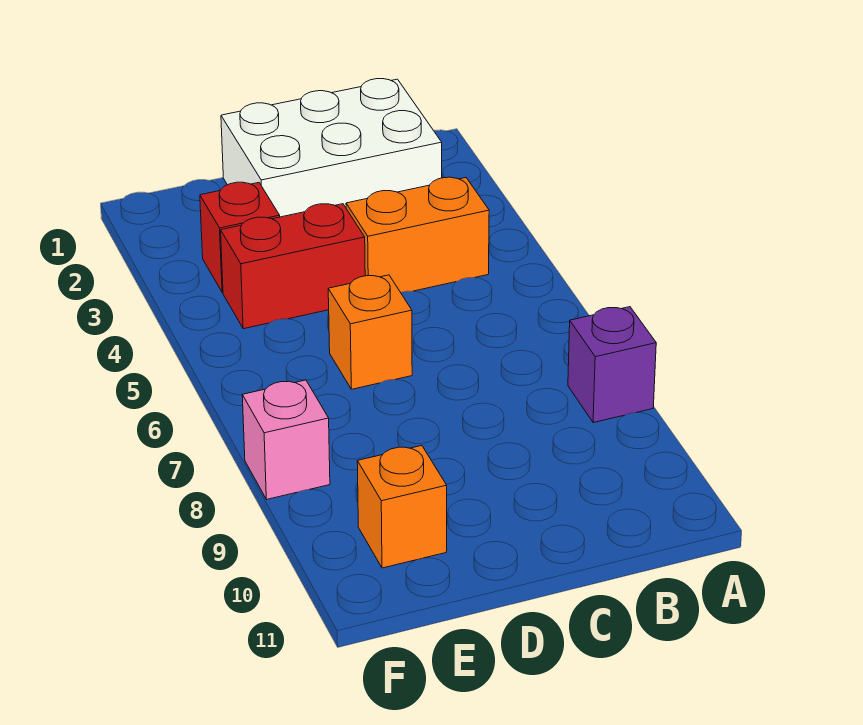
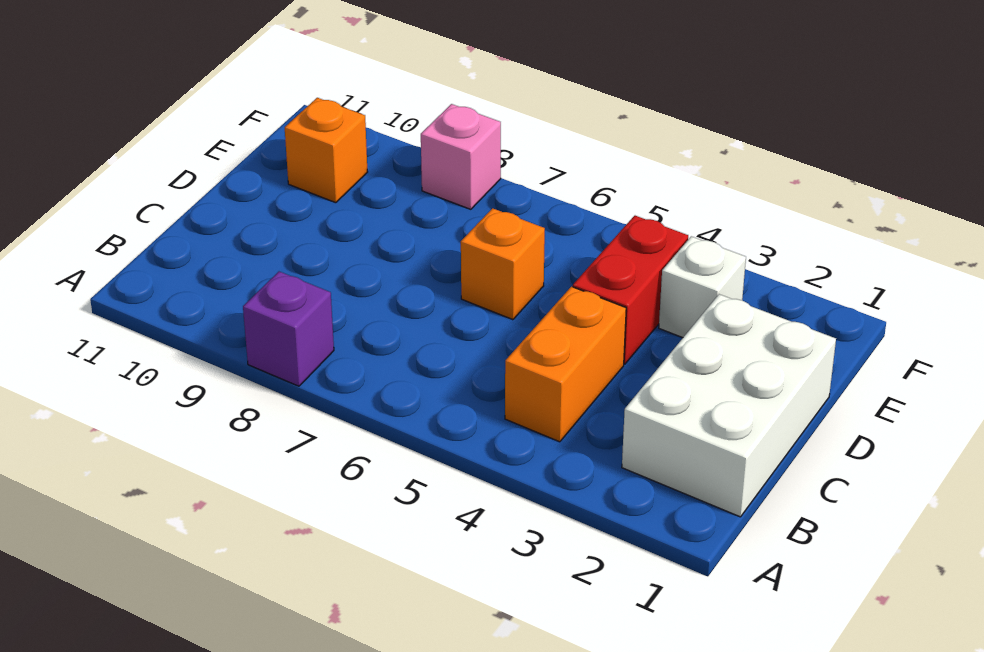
red brick E3 level 1 -> white brick E3 level 1

